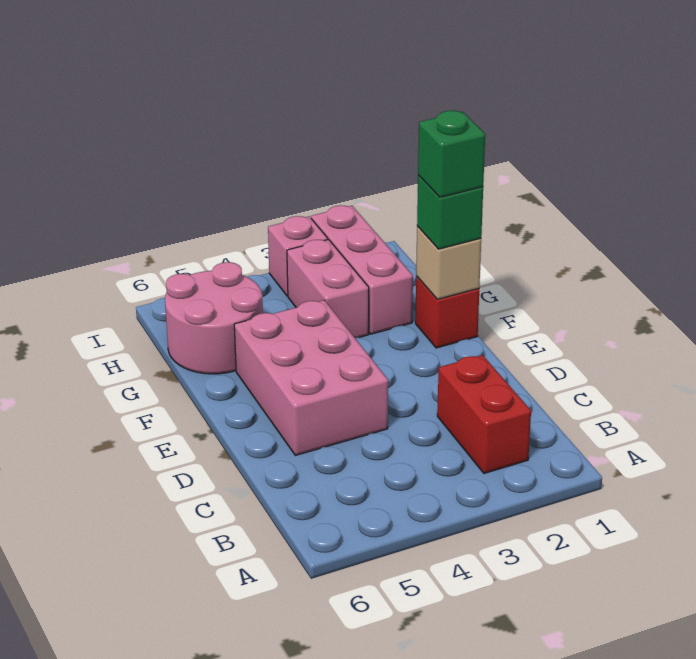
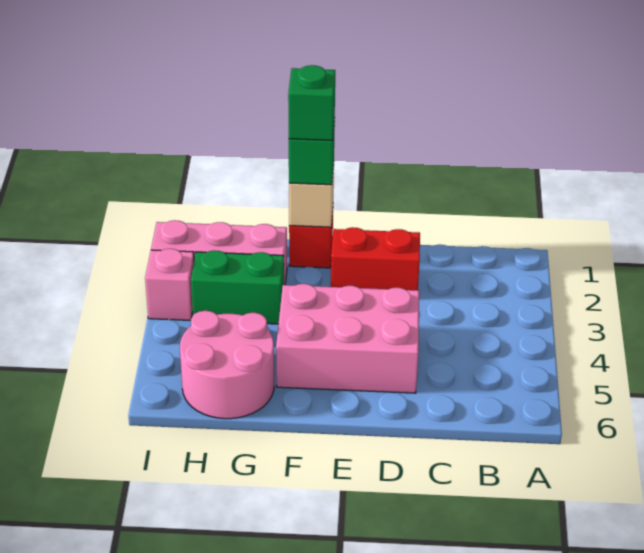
red brick B2:C2 level 1 -> red brick D2:E2 level 1
pink brick G3:H3 level 1 -> green brick G3:H3 level 1

